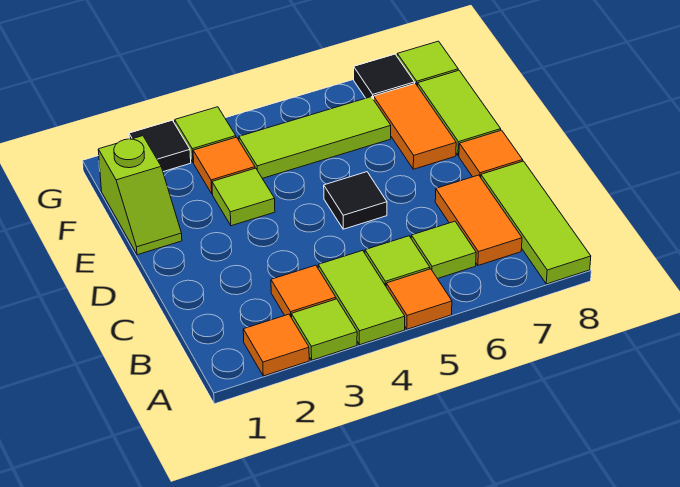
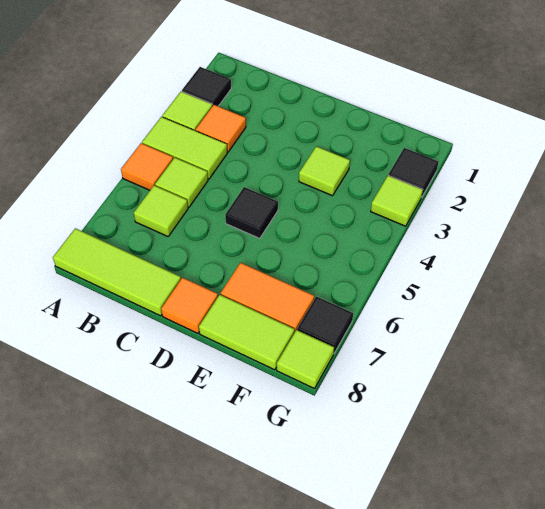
orange tile A2 level 1 -> black tile A2 level 1
orange tile B7:C7 level 1 -> none
lime slope E1:F1 level 1 top F -> none
orange tile F3 level 1 -> none
lime tile F4:F6 level 1 -> none

